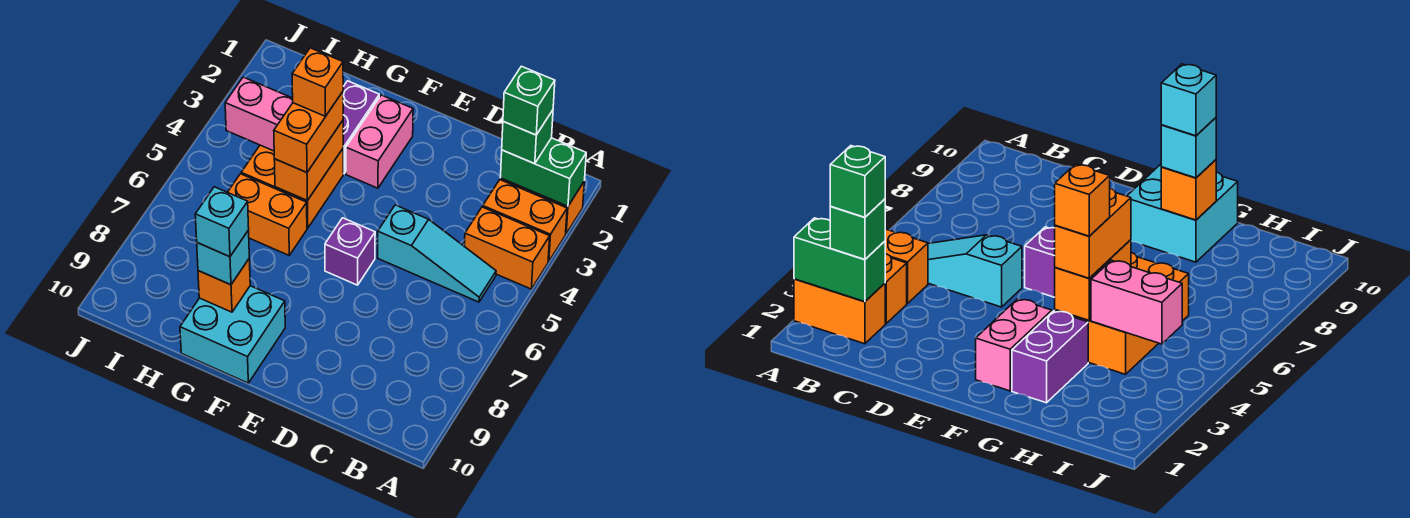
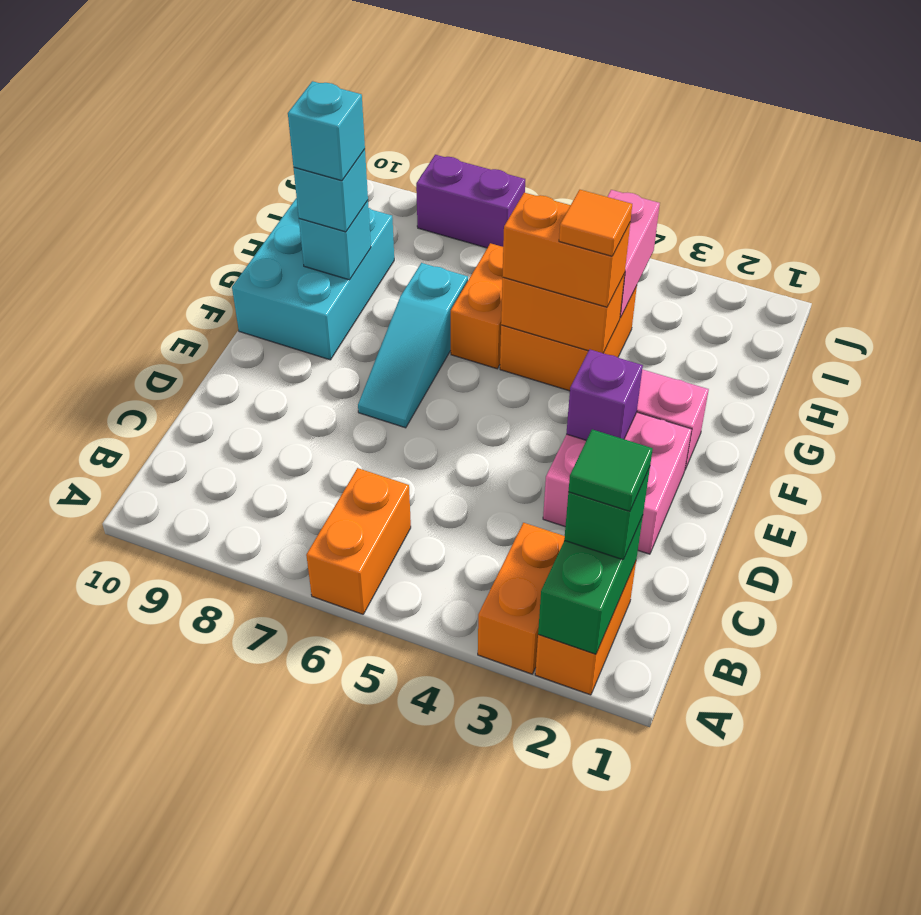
orange brick A4:B4 level 1 -> orange brick A6:B6 level 1
green brick B2 level 4 -> green tile B2 level 4
cyan slope B5:D5 level 1 top D -> cyan slope E7:G7 level 1 top G
none -> pink brick D2:E3 level 1
purple brick E6 level 1 -> purple brick E3 level 2
cyan brick F9:G10 level 1 -> cyan brick F9:H10 level 1
purple brick G2:G3 level 1 -> purple brick J7:J8 level 1
orange brick G4 level 4 -> orange tile G4 level 4
orange brick G9 level 2 -> cyan brick G9 level 2

